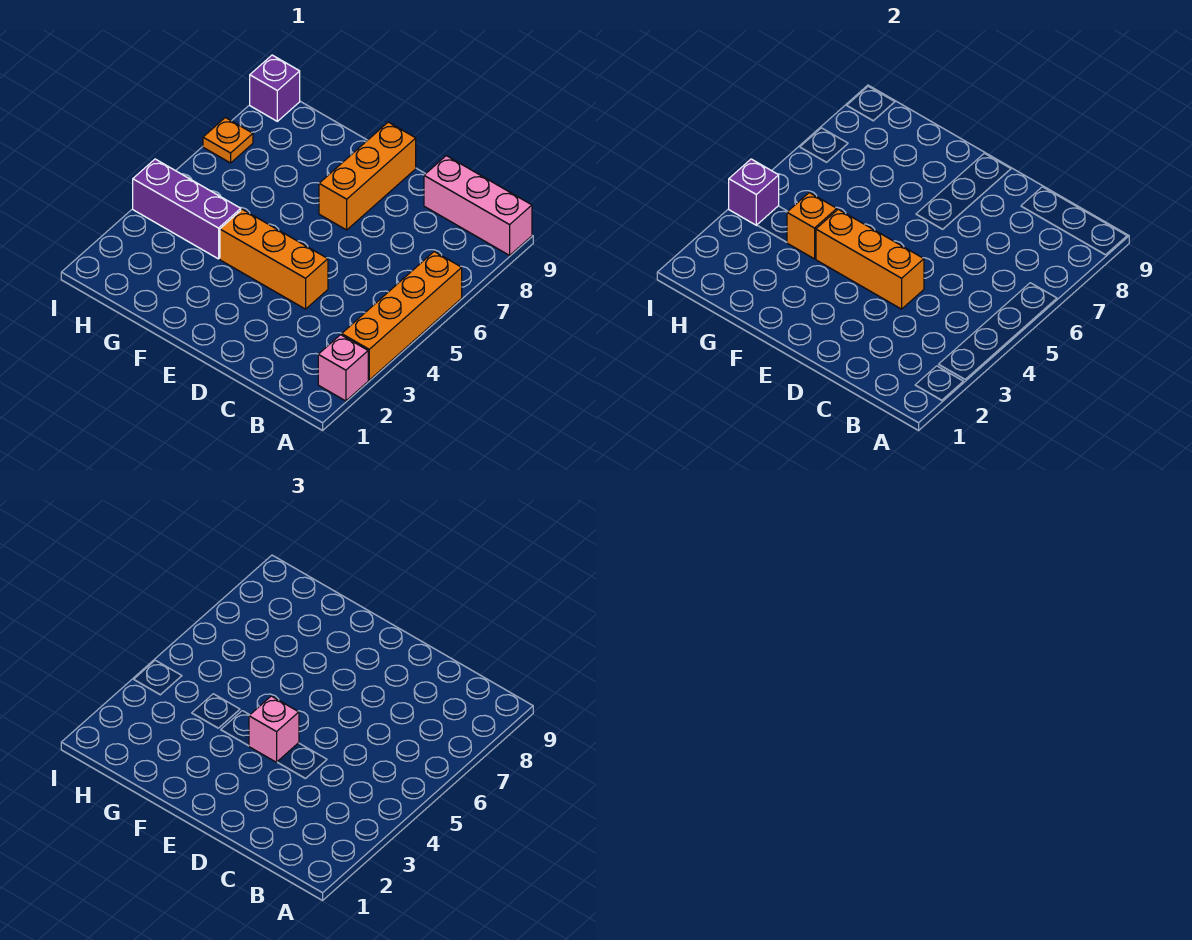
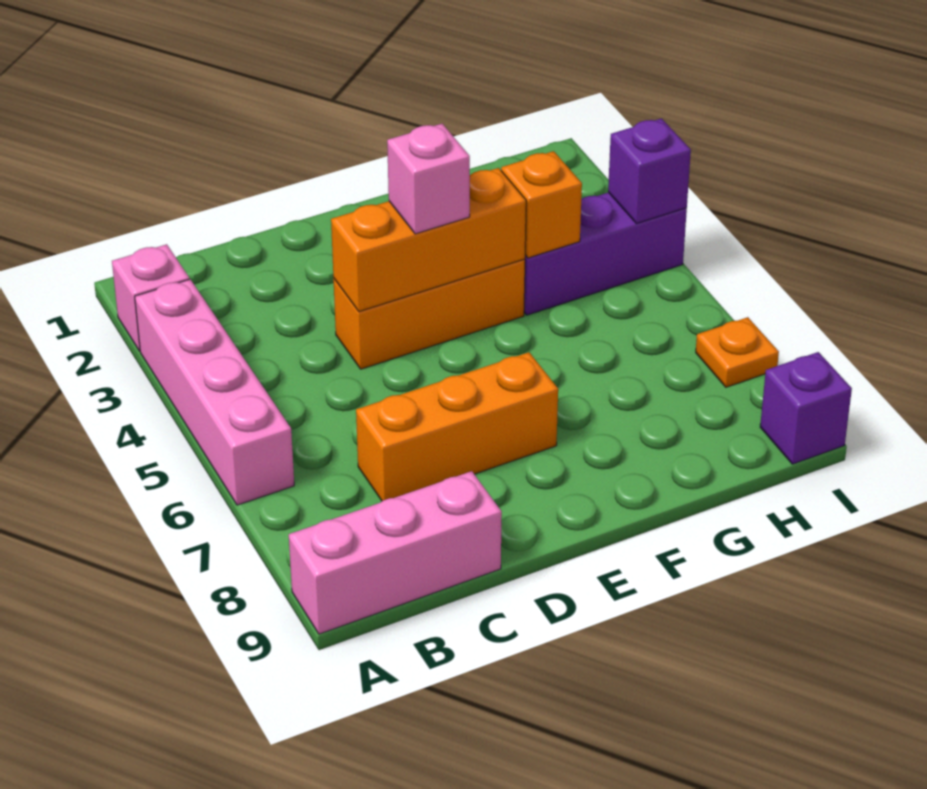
orange brick A3:A6 level 1 -> pink brick A3:A6 level 1
orange brick E7:E9 level 1 -> orange brick C7:E7 level 1

